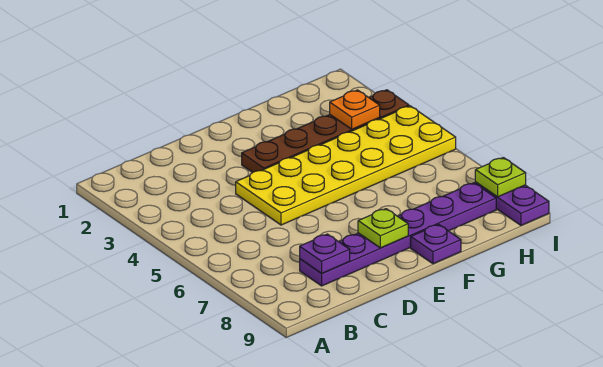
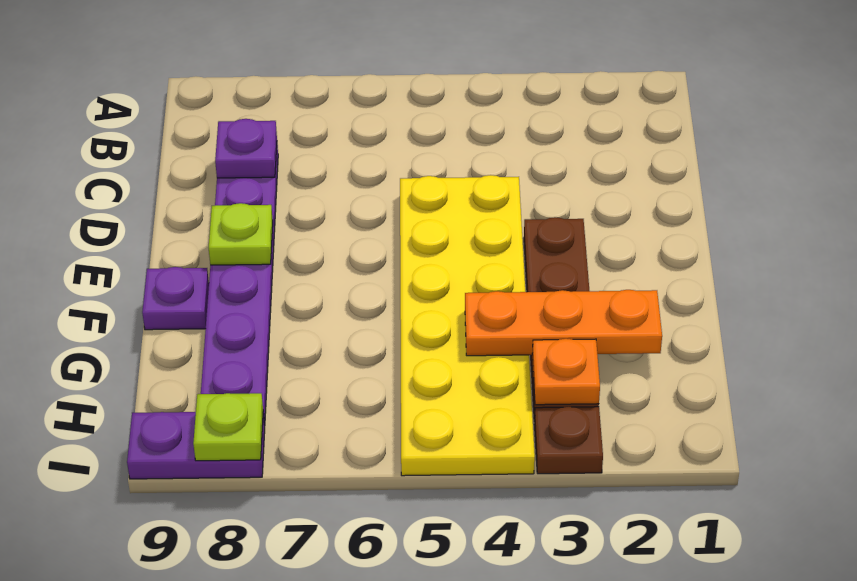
none -> orange plate G2:G4 level 2

